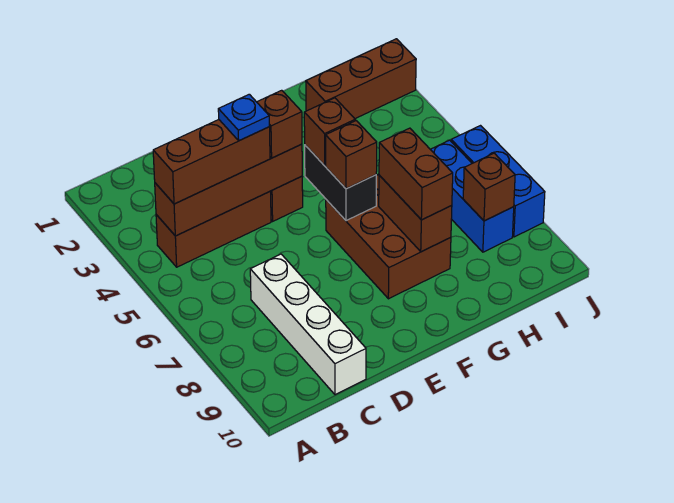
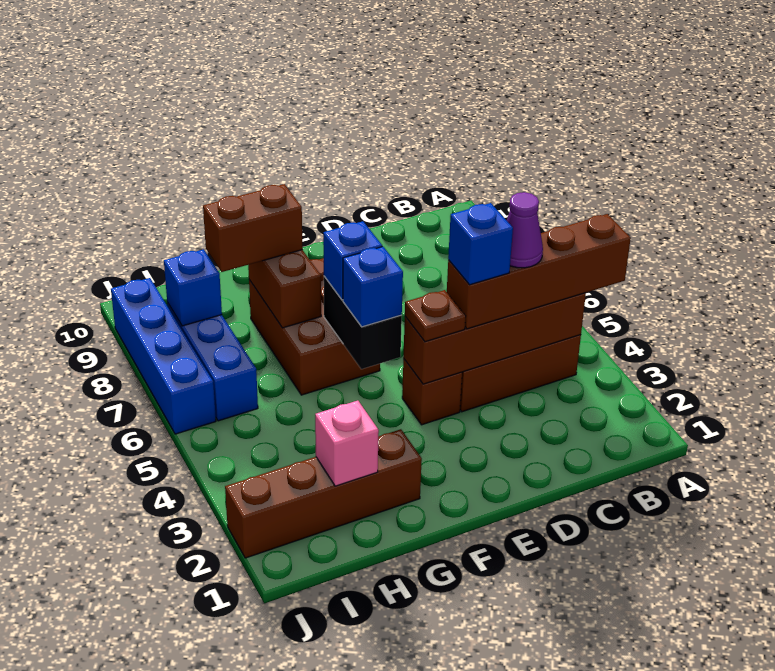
brown brick B4:D4 level 3 -> brown brick A4:D4 level 3
none -> purple cone C4 level 4
white brick C7:C10 level 1 -> none
blue plate D4 level 4 -> blue brick D4 level 4
brown brick E4 level 3 -> brown plate E4 level 3
brown brick F5 level 3 -> blue brick F5 level 3
brown brick F6 level 3 -> blue brick F6 level 3
brown brick G7:G8 level 3 -> brown brick G8:H8 level 3
brown brick H2:J2 level 1 -> brown brick G2:J2 level 1
none -> pink brick H2 level 2
brown brick I8 level 2 -> blue brick I8 level 2
blue brick J6:J8 level 1 -> blue brick J6:J9 level 1

